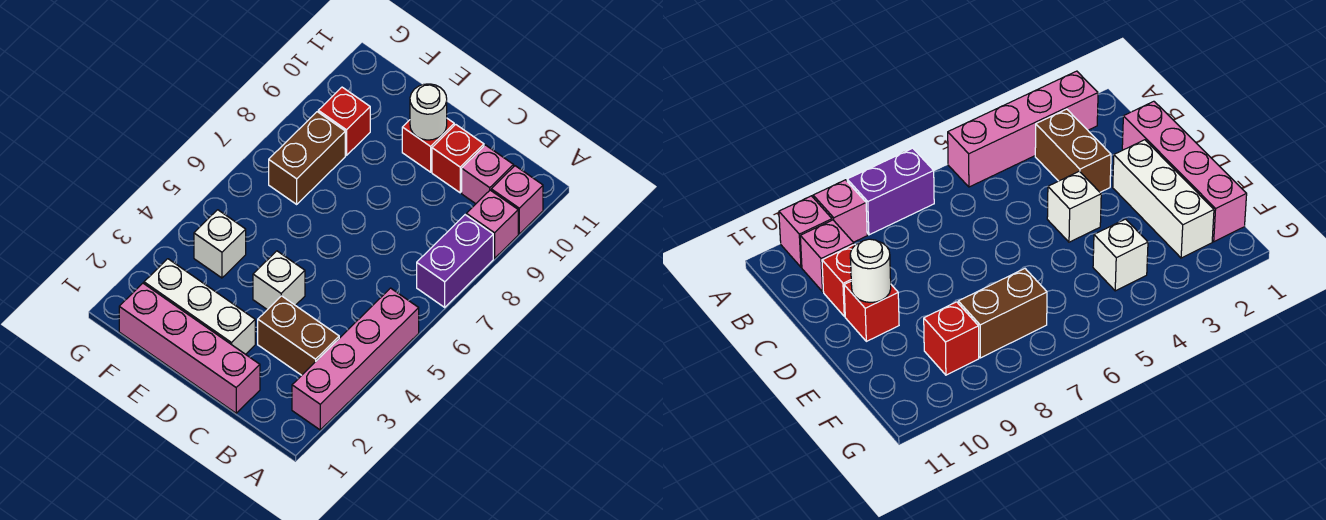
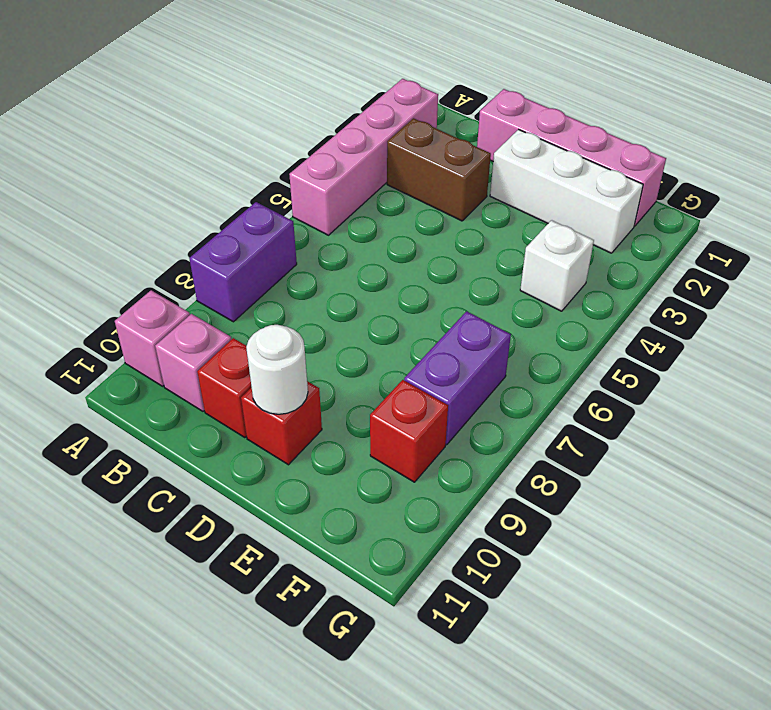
pink brick A9 level 1 -> none
white brick D4 level 1 -> none
brown brick F7:F8 level 1 -> purple brick F7:F8 level 1

